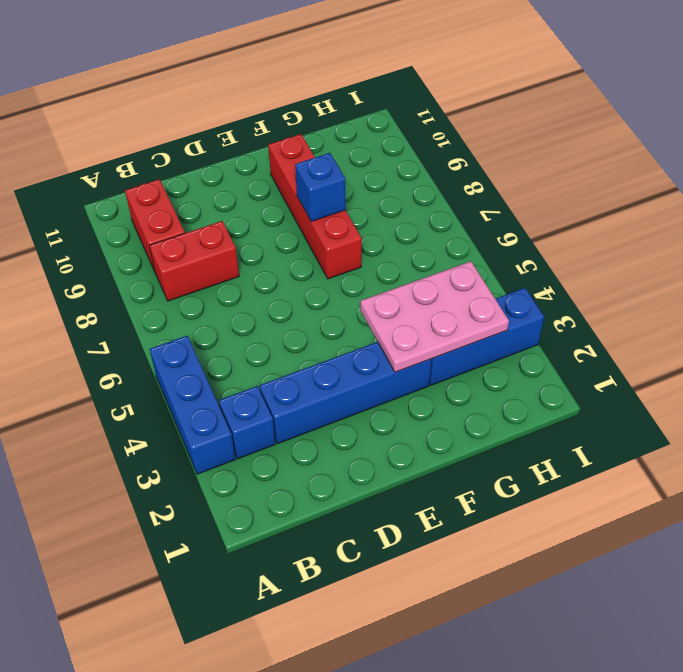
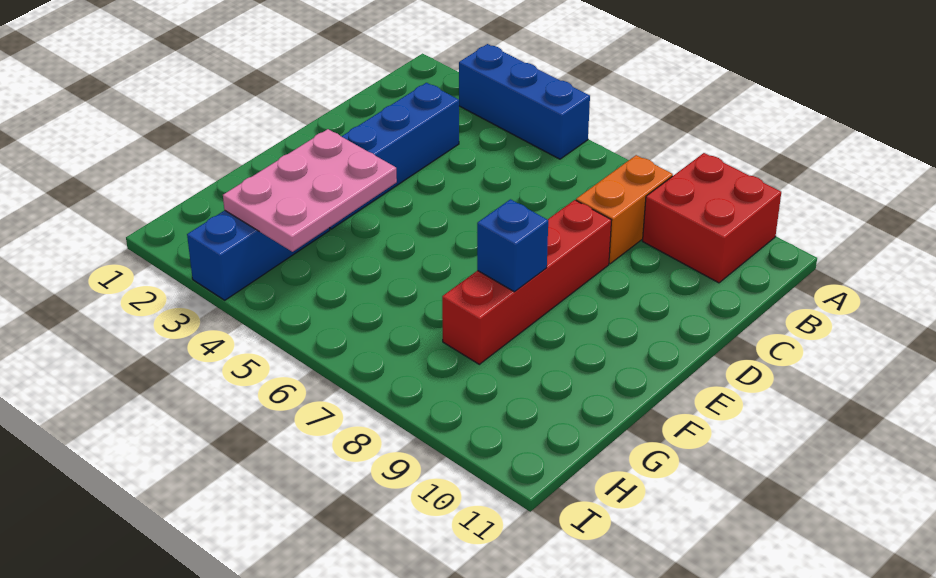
blue brick B3 level 1 -> none
red brick B8:C8 level 1 -> orange brick B8:C8 level 1
red brick B9:B10 level 1 -> red brick A9:B10 level 1
red brick F7:F10 level 1 -> red brick D8:G8 level 1

